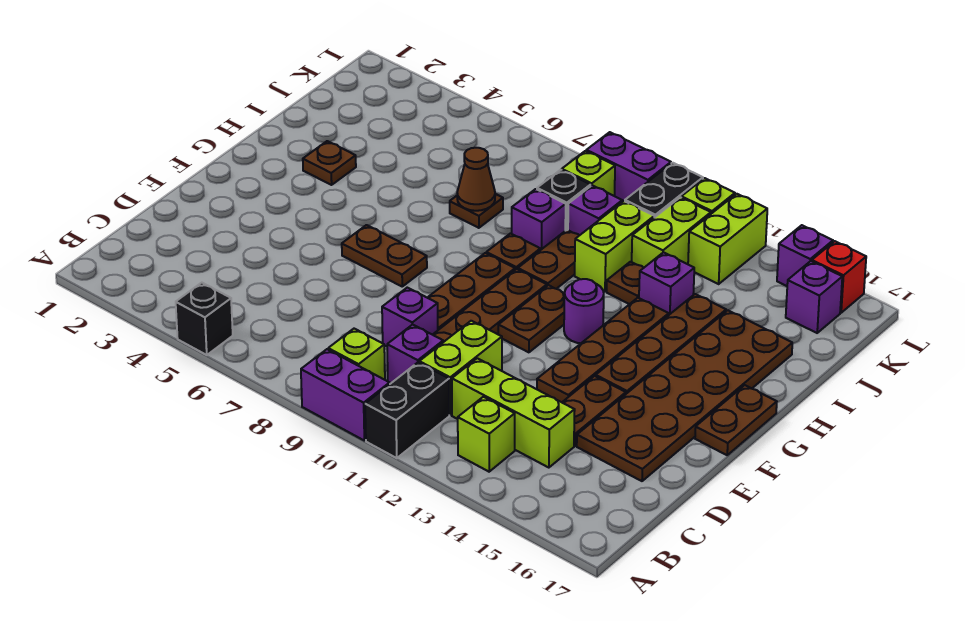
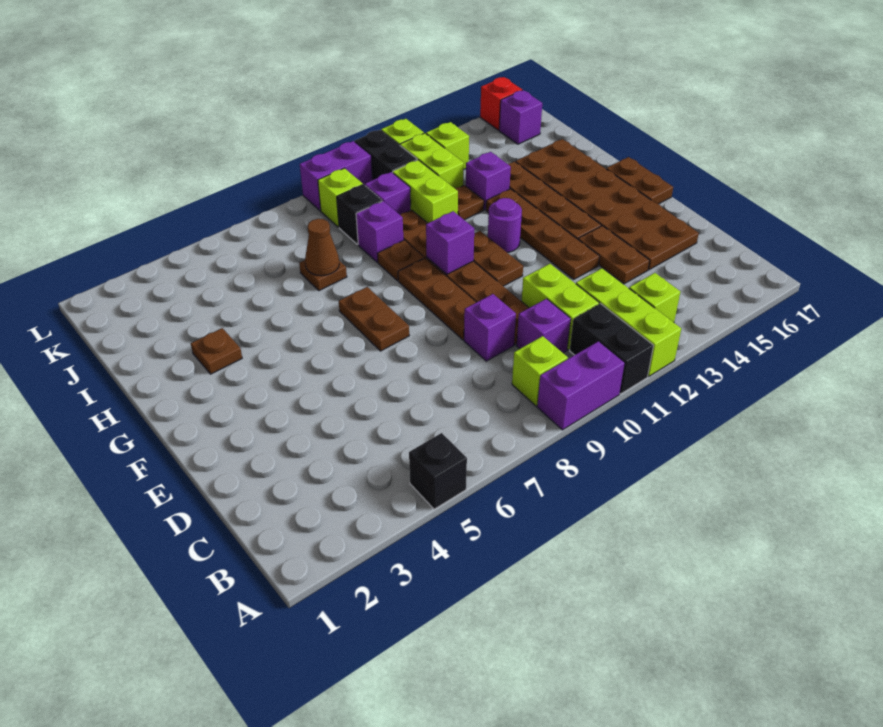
lime brick C12:C14 level 1 -> lime brick A12:C12 level 1
brown plate F6:F7 level 1 -> brown plate F7:G7 level 1
lime brick K13:L13 level 1 -> lime brick K13 level 1
purple brick L15 level 1 -> purple brick G10 level 2

